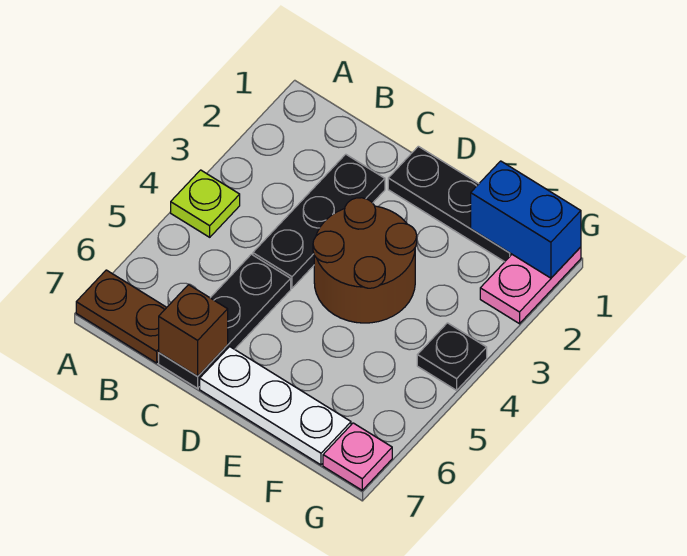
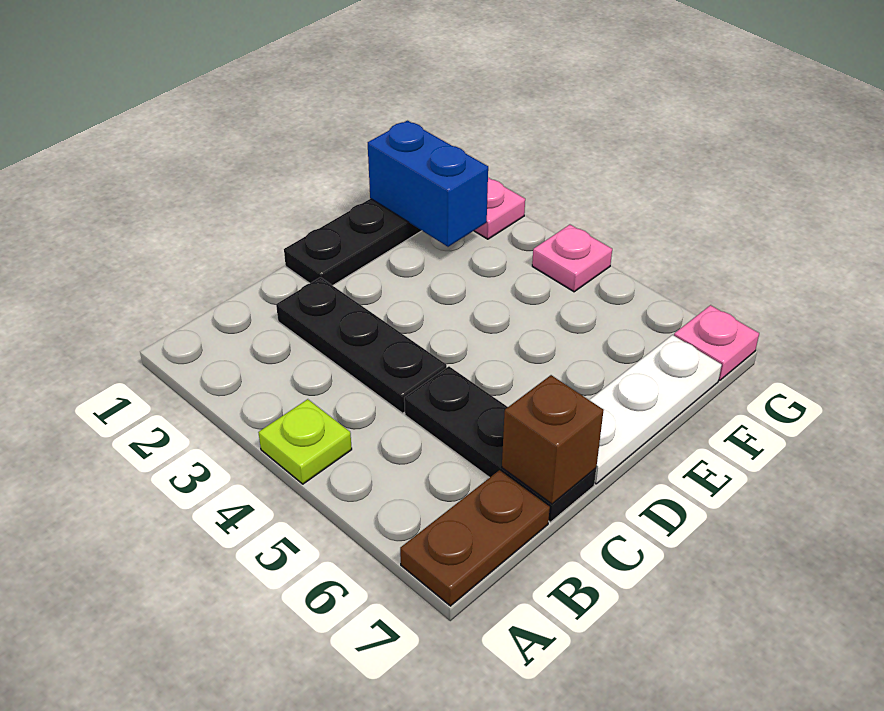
brown round brick D3:E4 level 1 -> none
blue brick F1:G1 level 2 -> blue brick F1:F2 level 2
black plate G4 level 1 -> pink plate G4 level 1

